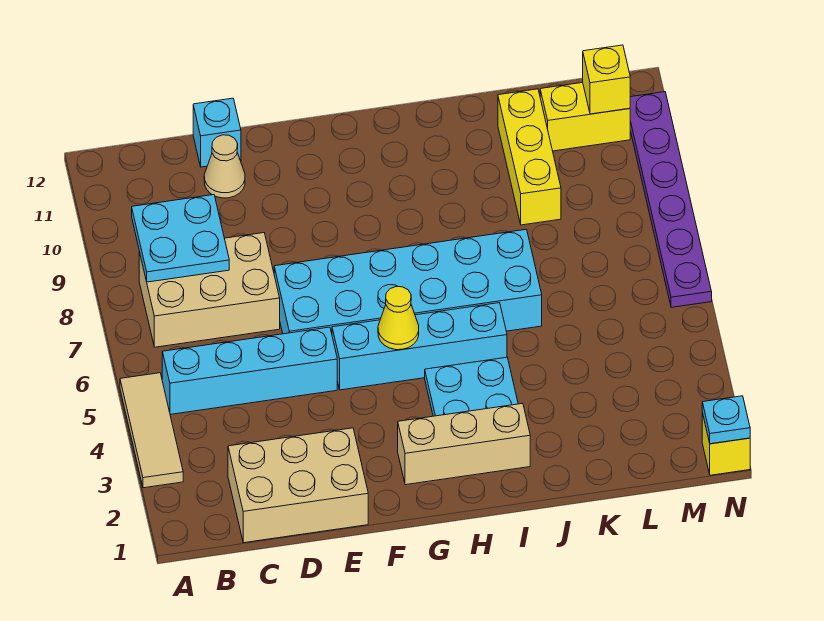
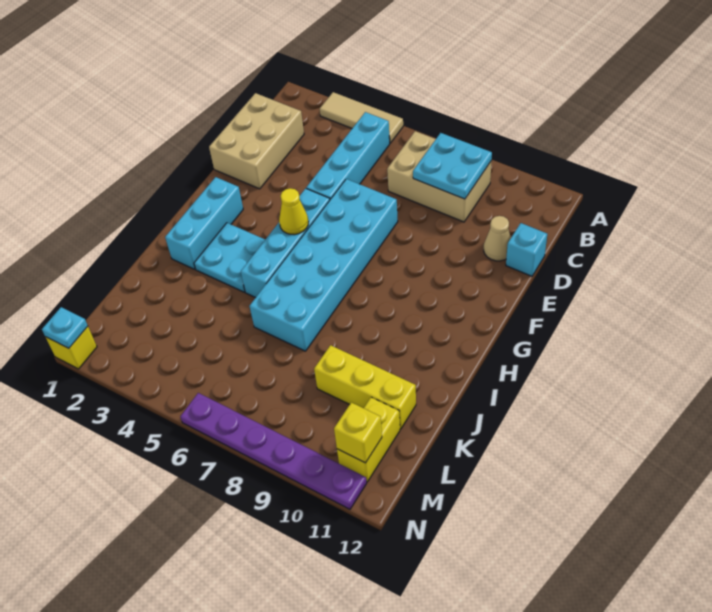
tan brick B7:D8 level 1 -> tan brick B7:C9 level 1
tan brick G2:I2 level 1 -> cyan brick G2:I2 level 1

